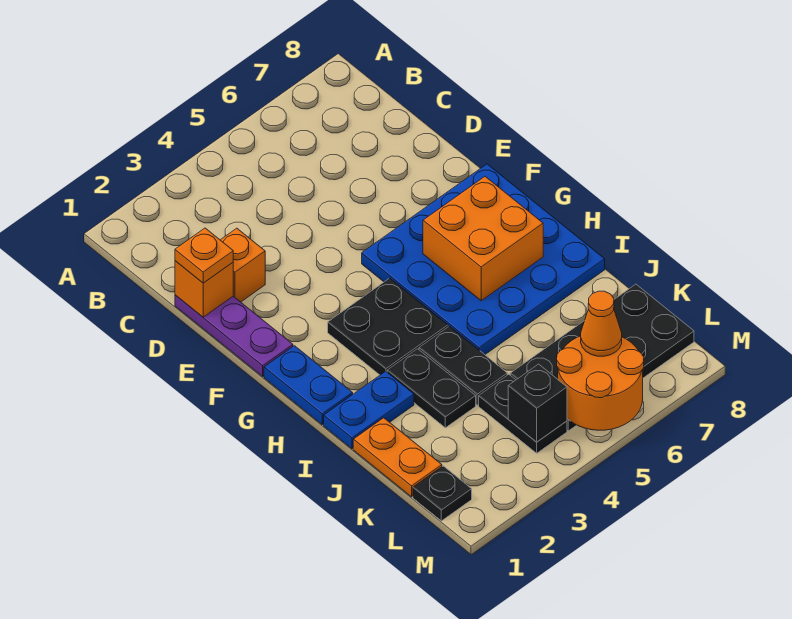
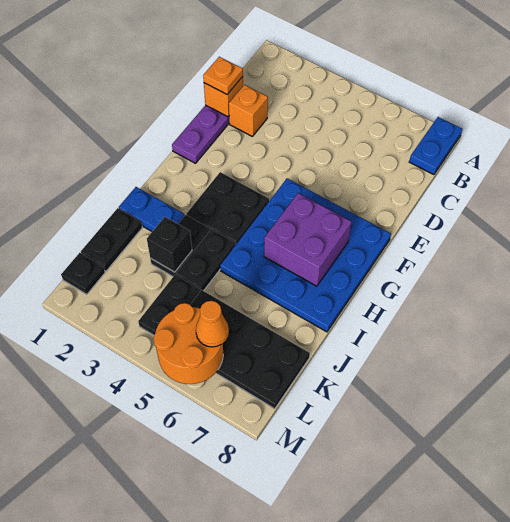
blue plate G1:H1 level 1 -> blue plate A8:B8 level 1
orange brick G6:H7 level 2 -> purple brick G6:H7 level 2
orange plate J1:K1 level 1 -> black plate J1:K1 level 1
black brick L4 level 2 -> black brick J3 level 2

